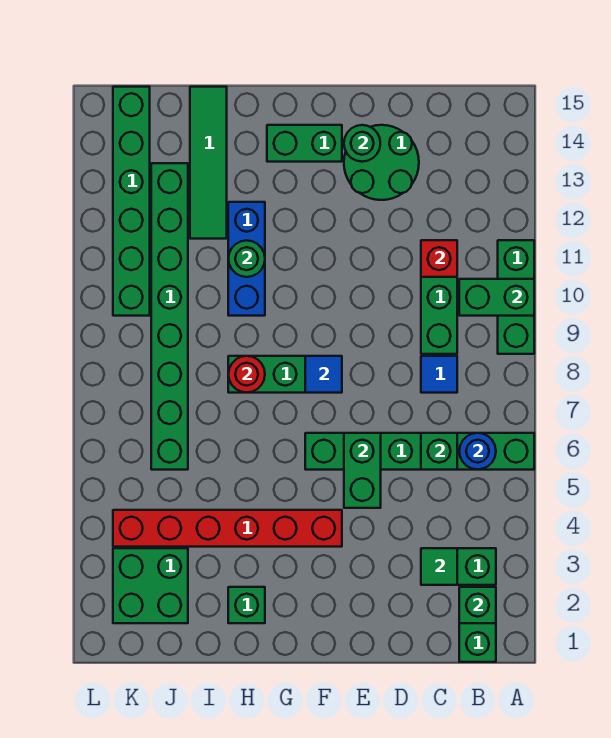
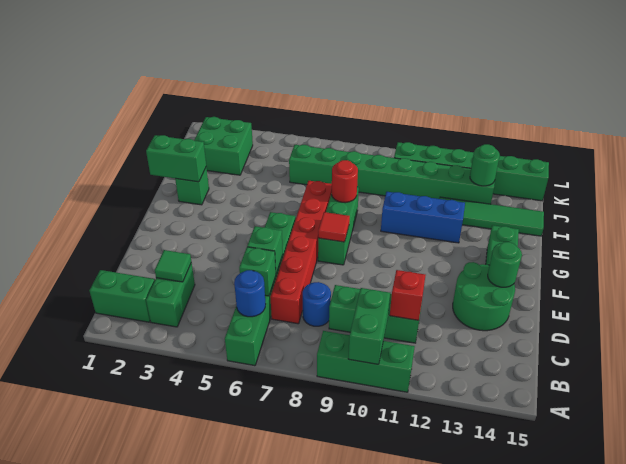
green brick B2 level 2 -> green brick D6 level 2
blue tile C8 level 1 -> blue round brick C8 level 1
green brick E5:E6 level 2 -> green brick H1:H2 level 2
red brick F4:K4 level 1 -> red brick C7:H7 level 1
blue tile F8 level 2 -> red tile F8 level 2
green round brick H11 level 2 -> green round brick J13 level 2

